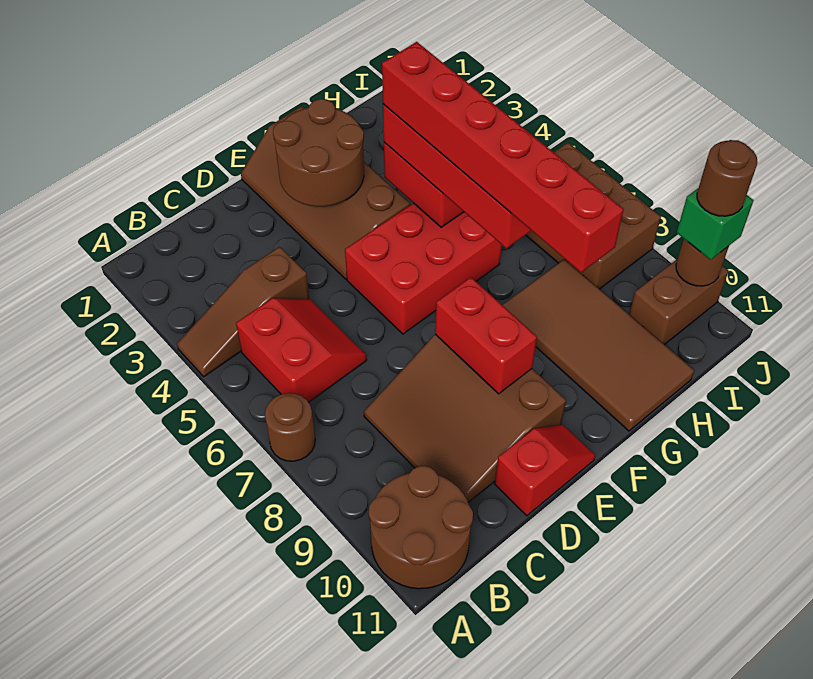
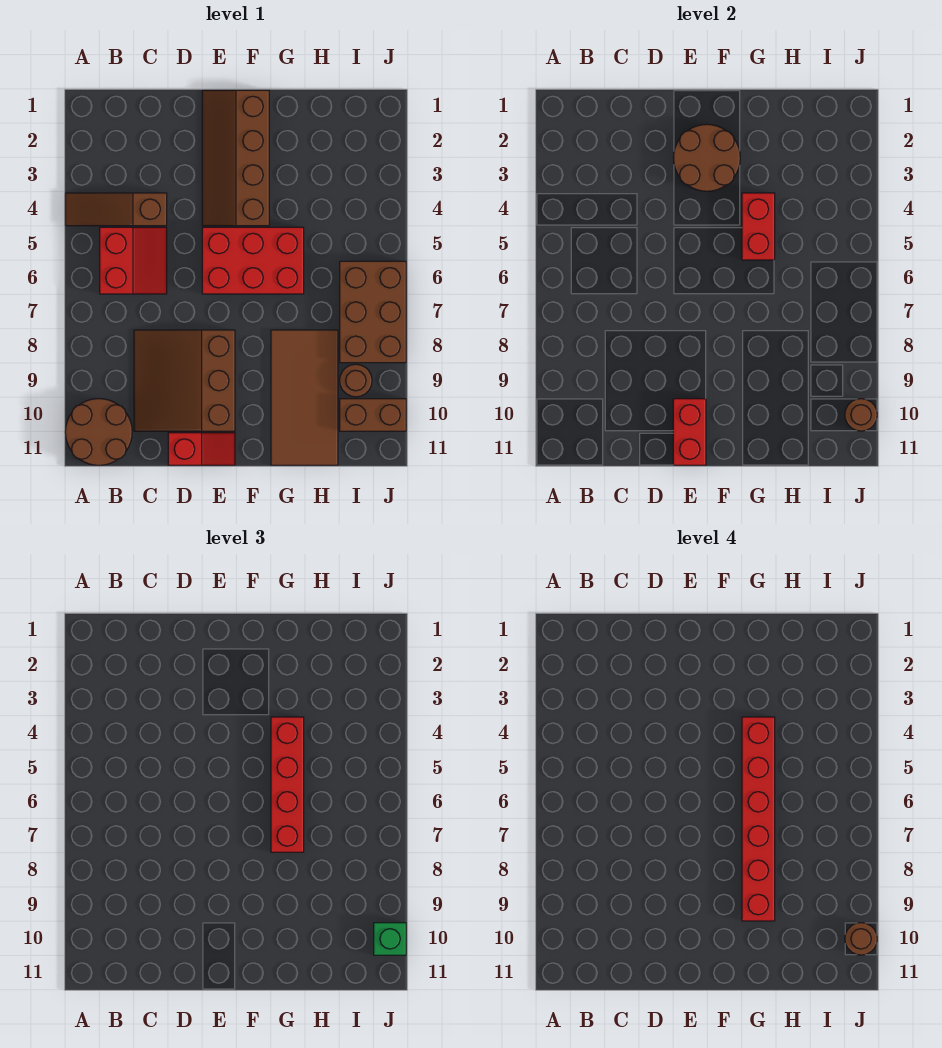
brown round brick A7 level 1 -> brown round brick I9 level 1
red brick E8:E9 level 2 -> red brick E10:E11 level 2

